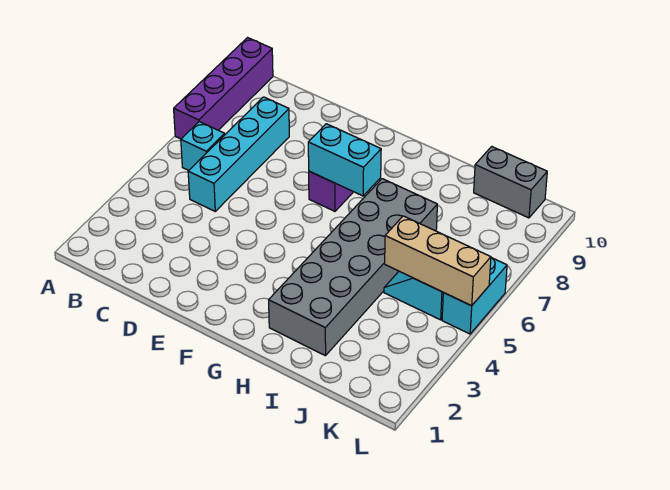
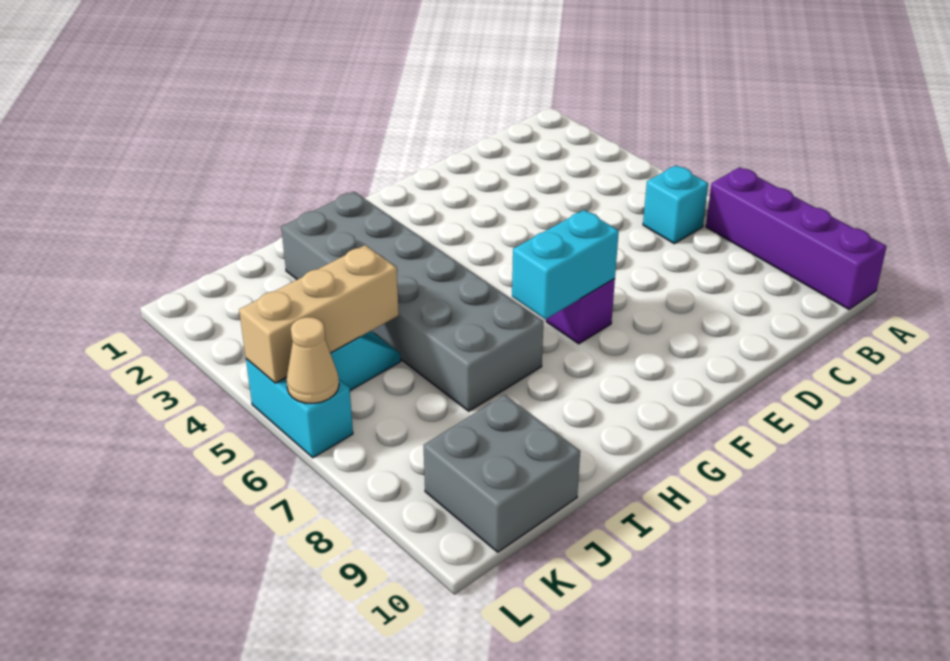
cyan brick C5:C8 level 1 -> none
grey brick J10:K10 level 1 -> grey brick J9:K10 level 1
none -> tan cone L6 level 2

